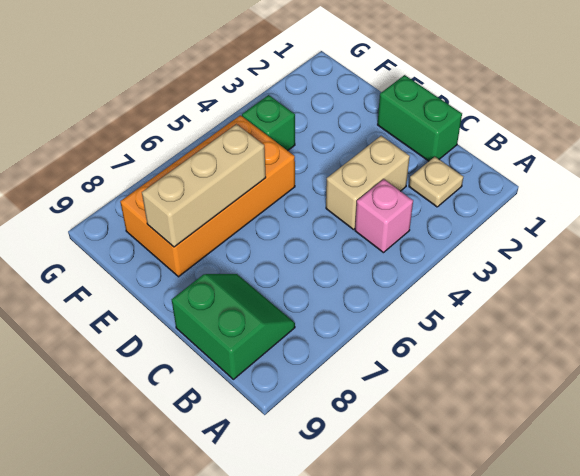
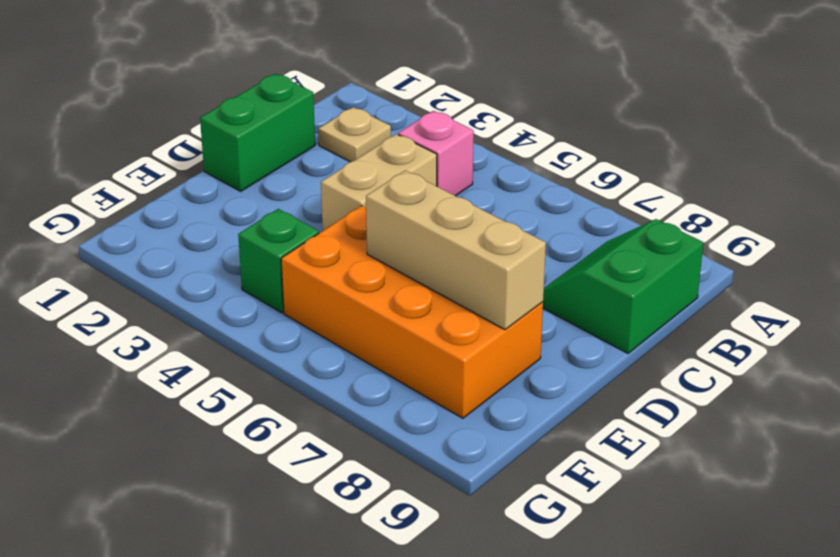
tan brick C3:C4 level 1 -> tan brick C4:D4 level 1

